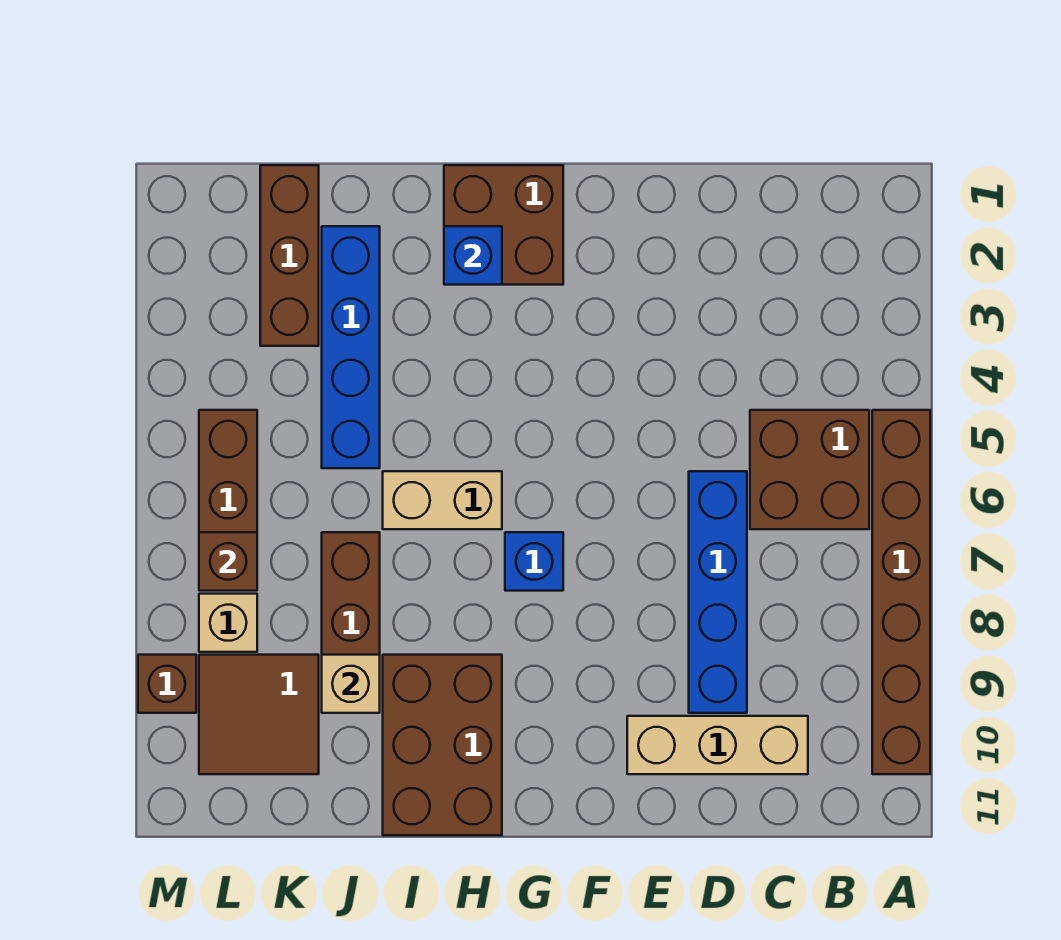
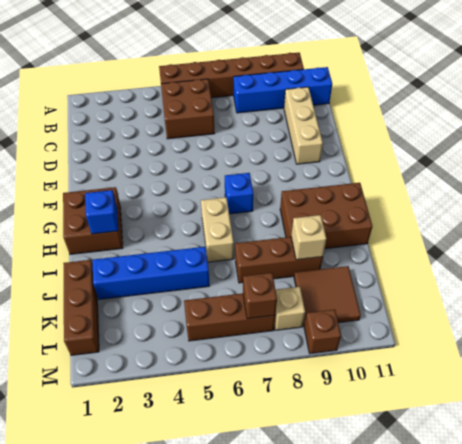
blue brick D6:D9 level 1 -> blue brick B8:B11 level 1
brown brick K1:K3 level 1 -> brown brick J1:L1 level 1

